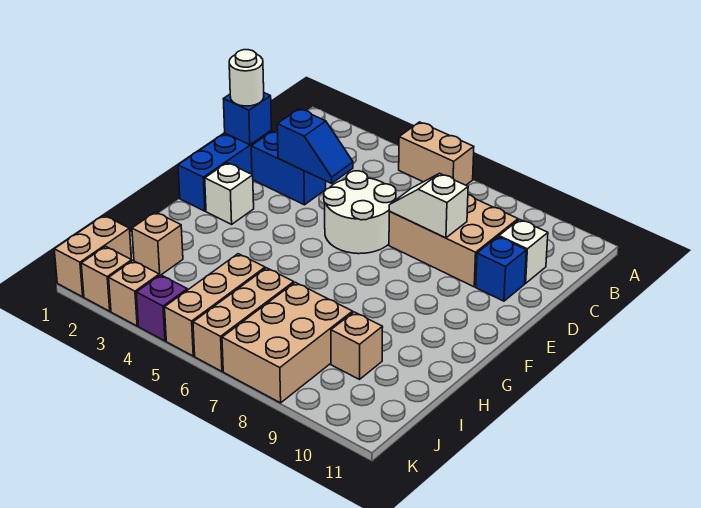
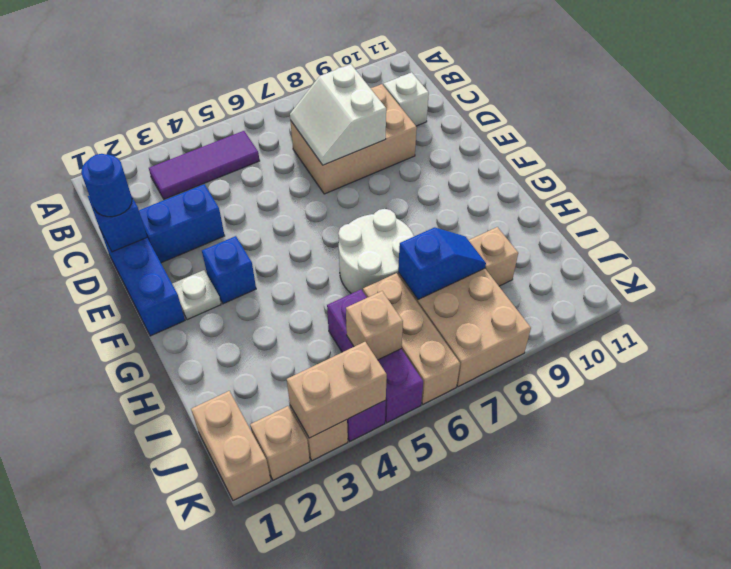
tan brick A5:A6 level 1 -> tan brick K3:K4 level 2
none -> purple tile B3:B5 level 1
white round brick D1 level 3 -> blue round brick D1 level 3
blue slope D3:D4 level 2 top 3 -> blue slope I7:I8 level 2 top 7
white round brick D5:E6 level 1 -> white round brick G6:H7 level 1
white slope D7:D8 level 2 top 8 -> white slope C7:D8 level 2 top 8
blue brick D10 level 1 -> blue brick F3 level 1
white brick F2 level 1 -> white plate F2 level 1
tan brick I2 level 1 -> tan brick J5 level 2
tan brick I5:K5 level 1 -> purple brick I5:K5 level 1

